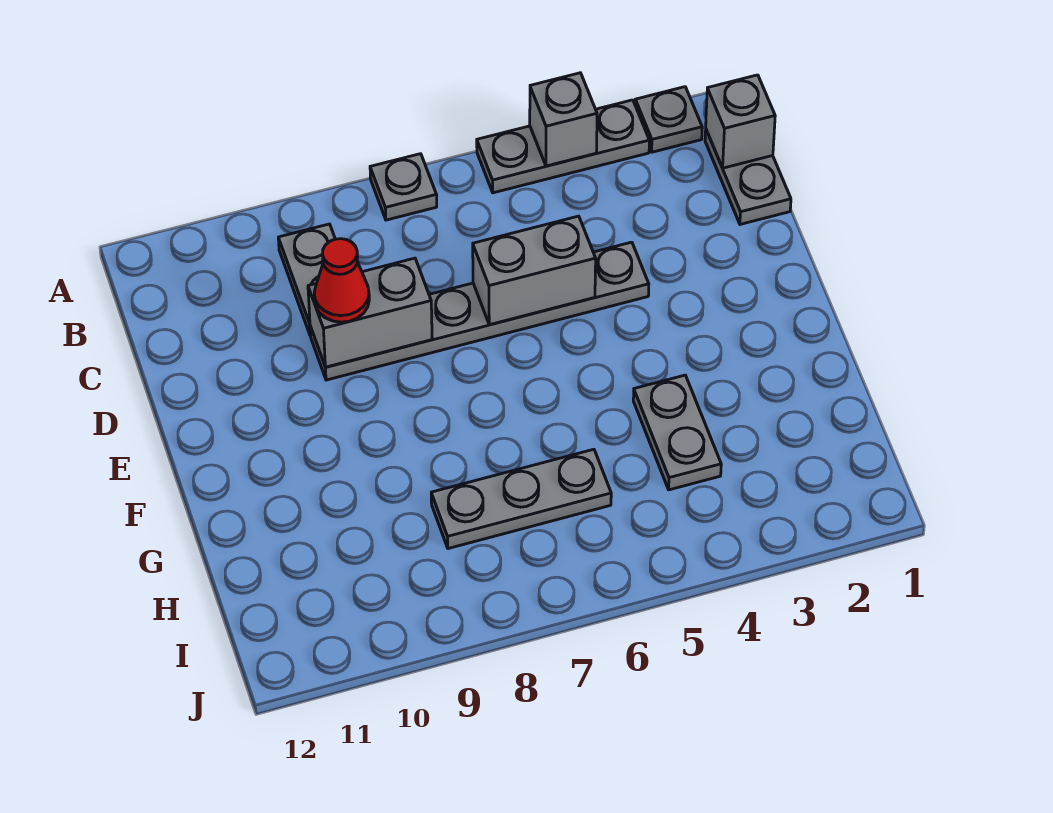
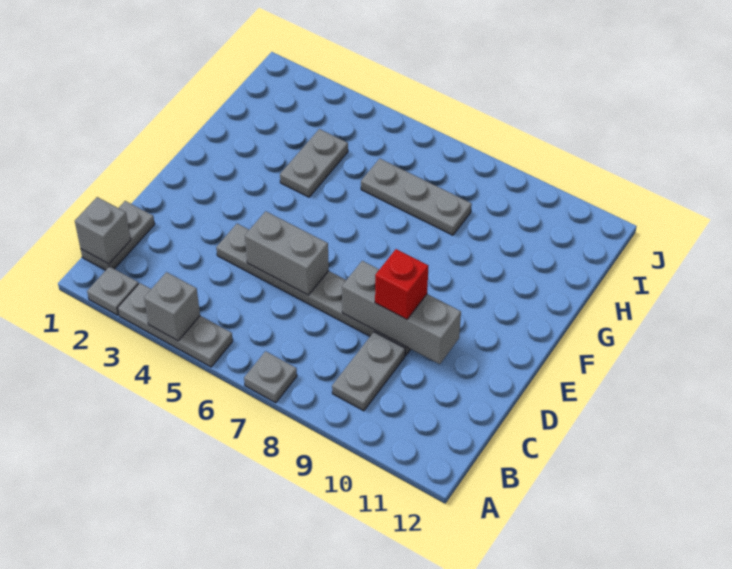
grey brick D8:D9 level 2 -> grey brick D8:D10 level 2
red cone D9 level 3 -> red brick D9 level 3

